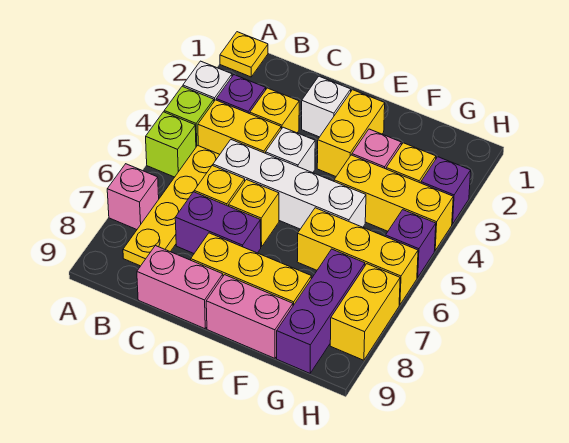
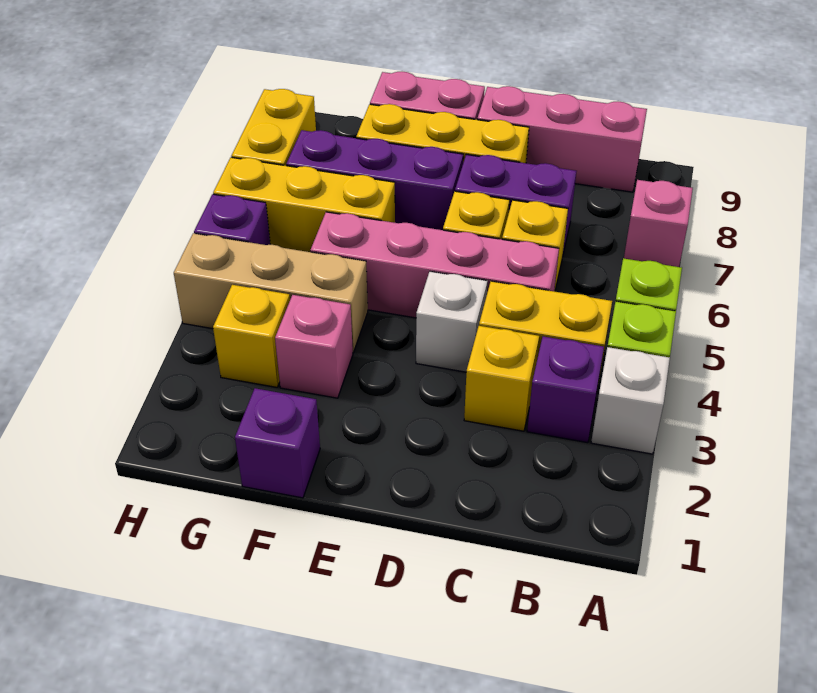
yellow plate A1 level 1 -> none
yellow plate B5:B8 level 1 -> none
white brick C5:F5 level 1 -> pink brick C5:F5 level 1
pink brick C9:D9 level 1 -> pink brick B9:D9 level 1
white brick D2 level 1 -> none
yellow brick E2:E3 level 1 -> none
yellow brick F4:H4 level 1 -> tan brick F4:H4 level 1
purple brick G7:G9 level 1 -> purple brick E7:G7 level 1
purple brick H3 level 1 -> purple brick F1 level 1

